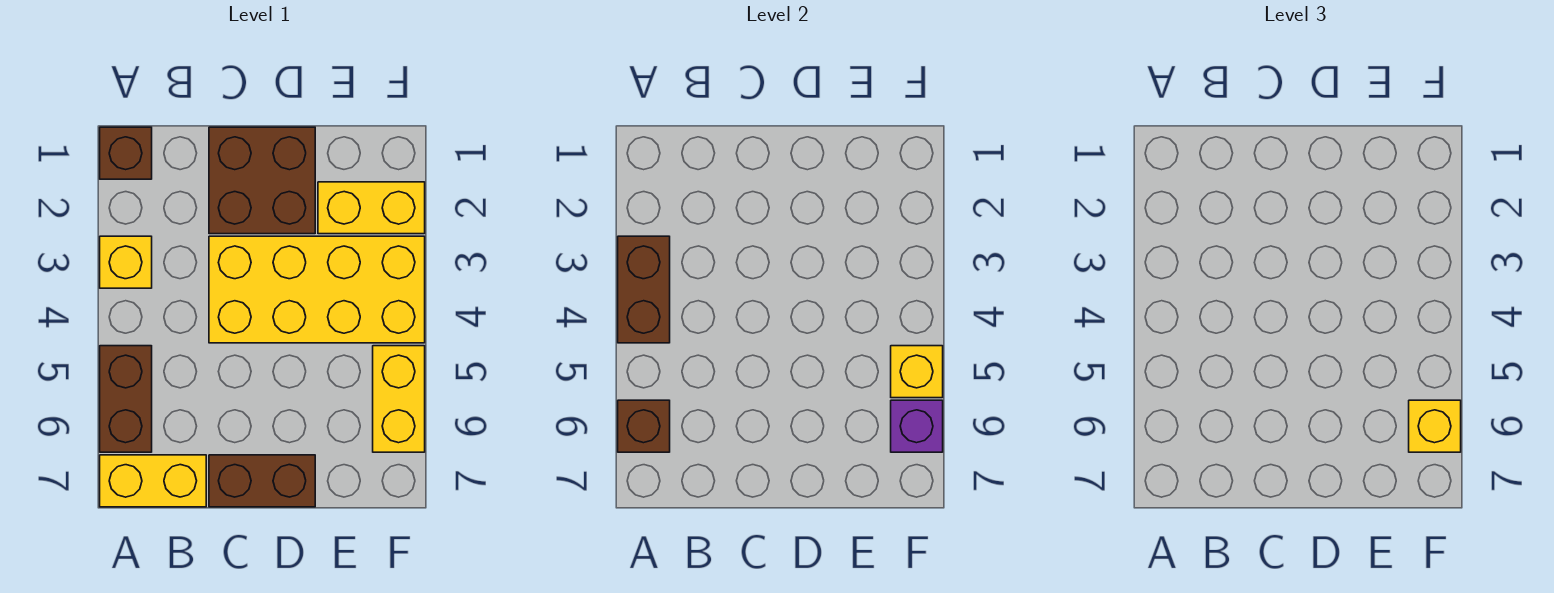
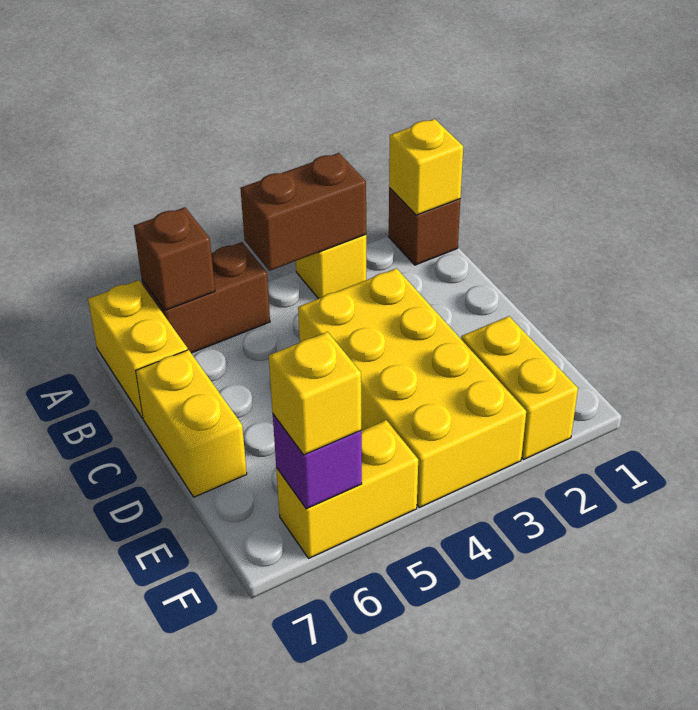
brown brick C1:D2 level 1 -> none
brown brick C7:D7 level 1 -> yellow brick C7:D7 level 1
yellow brick F5 level 2 -> yellow brick A1 level 2

